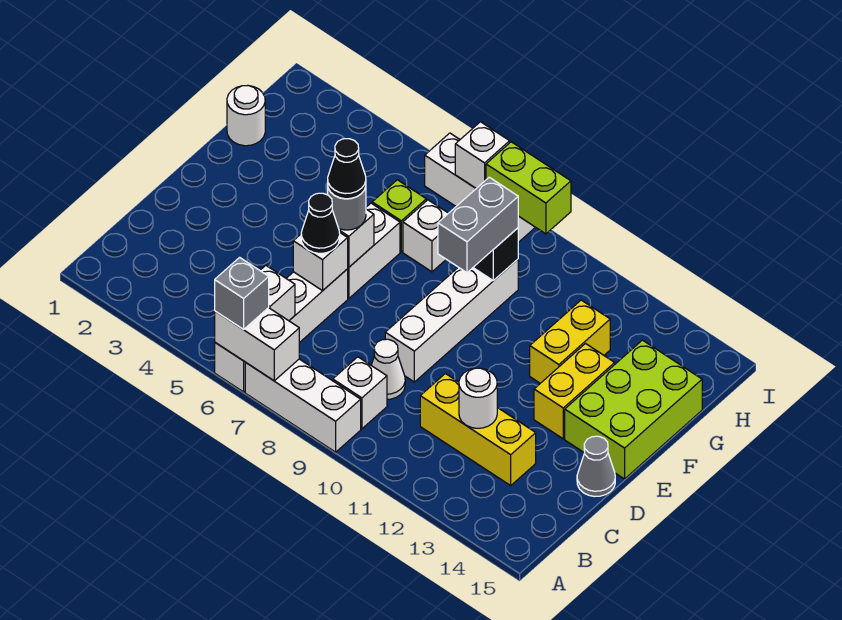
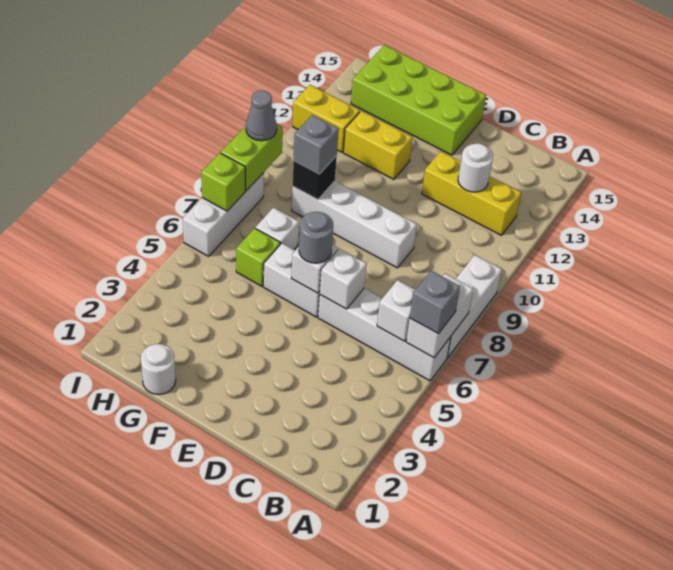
white brick B9 level 1 -> none
white cone C9 level 1 -> none
yellow brick C11:C13 level 1 -> yellow brick B12:D12 level 1
black cone D6 level 3 -> none
grey cone D15 level 1 -> grey cone I9 level 3
black cone E6 level 4 -> none
yellow brick E13:F13 level 1 -> yellow brick H12:I12 level 1
lime brick E14:G15 level 1 -> lime brick E14:H15 level 1
grey brick F9:G9 level 3 -> grey brick G9 level 3
white brick I7 level 2 -> lime brick I7 level 2

